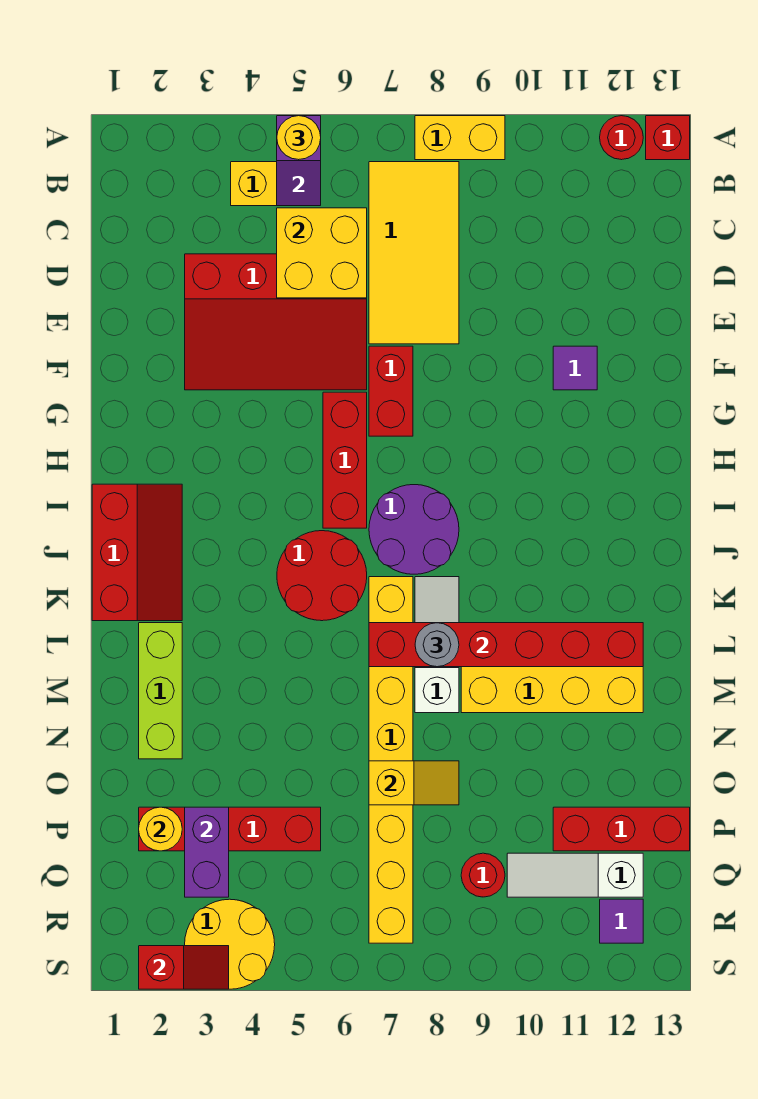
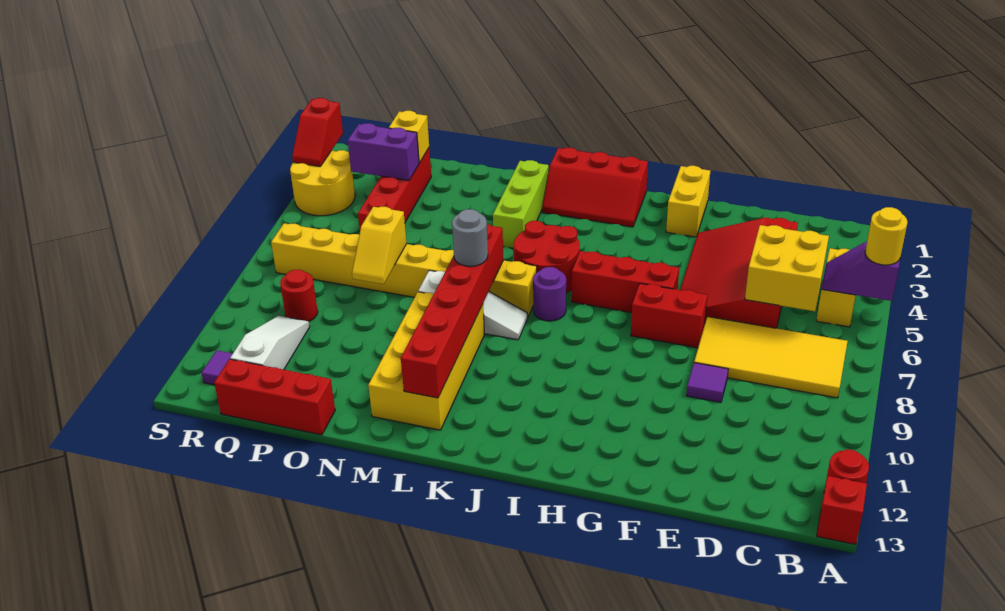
yellow brick A8:A9 level 1 -> yellow brick G1:G2 level 1
purple tile F11 level 1 -> purple tile E9 level 1
purple round brick I7:J8 level 1 -> purple round brick J7 level 1
lime brick L2:N2 level 1 -> lime brick L2:L4 level 1
yellow round brick P2 level 2 -> yellow brick P2 level 2
red brick P11:P13 level 1 -> red brick O13:Q13 level 1

